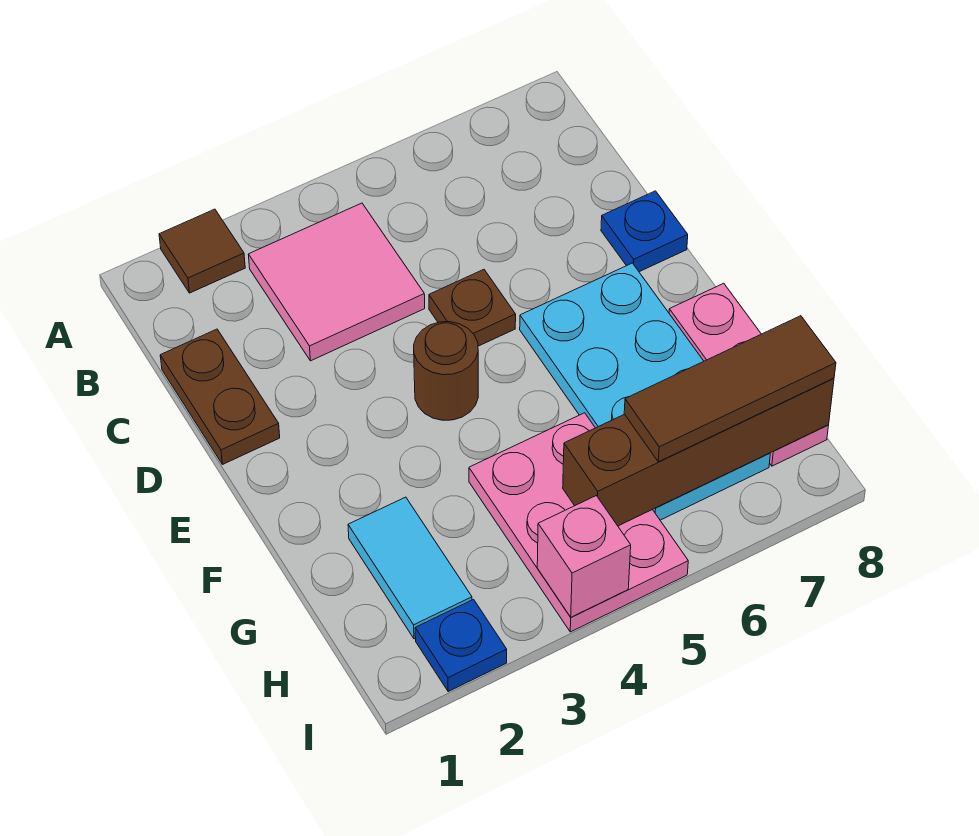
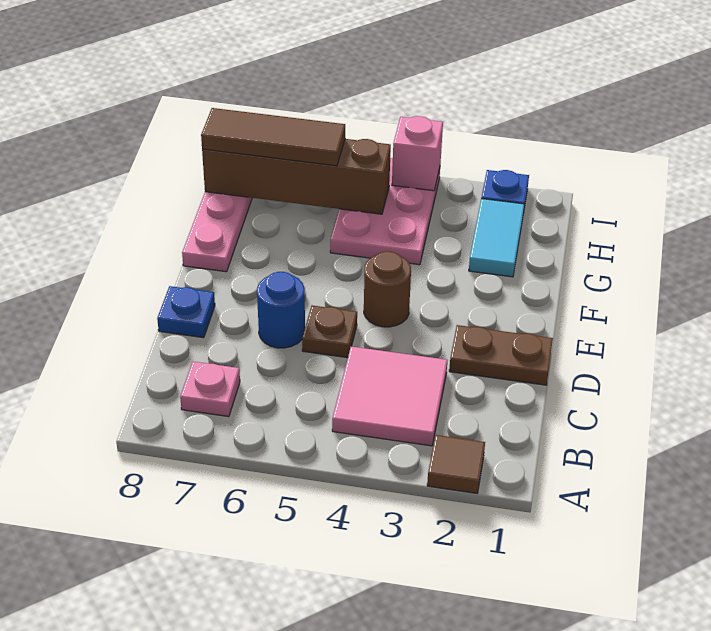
none -> pink plate B7 level 1
brown plate C1:D1 level 1 -> brown plate D1:D2 level 1
none -> blue round brick D6 level 1
cyan plate E6:H7 level 1 -> none

